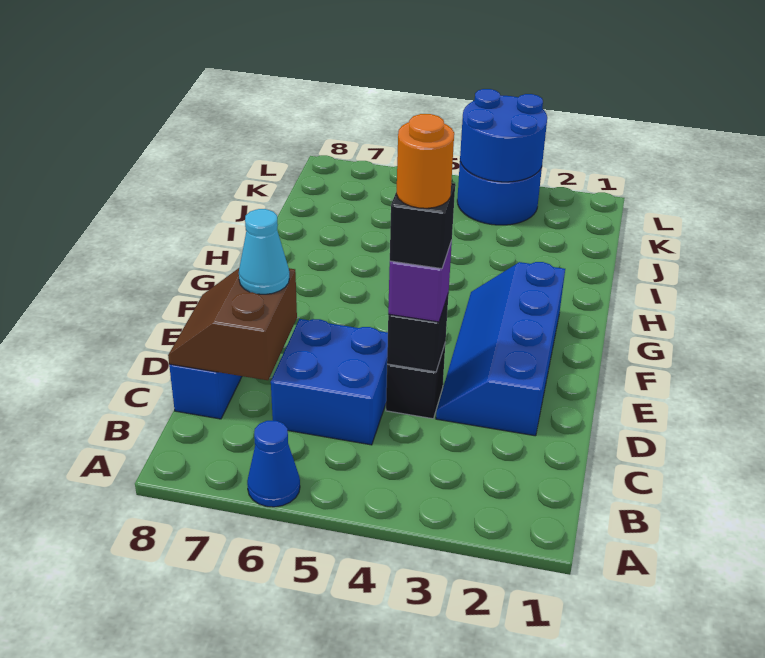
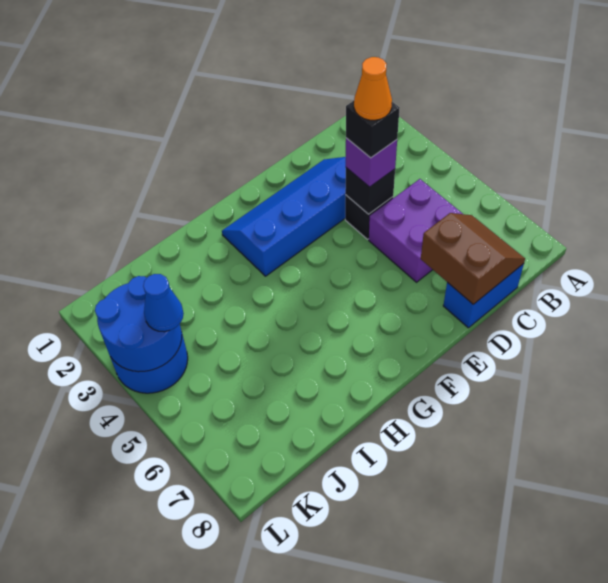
blue cone A6 level 1 -> blue cone K4 level 3
blue brick C5:D6 level 1 -> purple brick C5:D6 level 1
brown slope C7:D8 level 2 top 7 -> brown slope C7:D8 level 2 top D
blue slope D2:G3 level 1 top 2 -> blue slope D2:G3 level 1 top 3
orange round brick D4 level 5 -> orange cone D4 level 5
cyan cone D7 level 3 -> none

